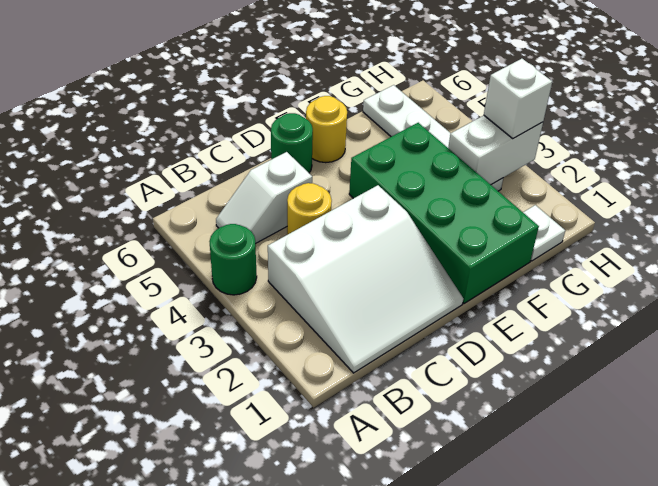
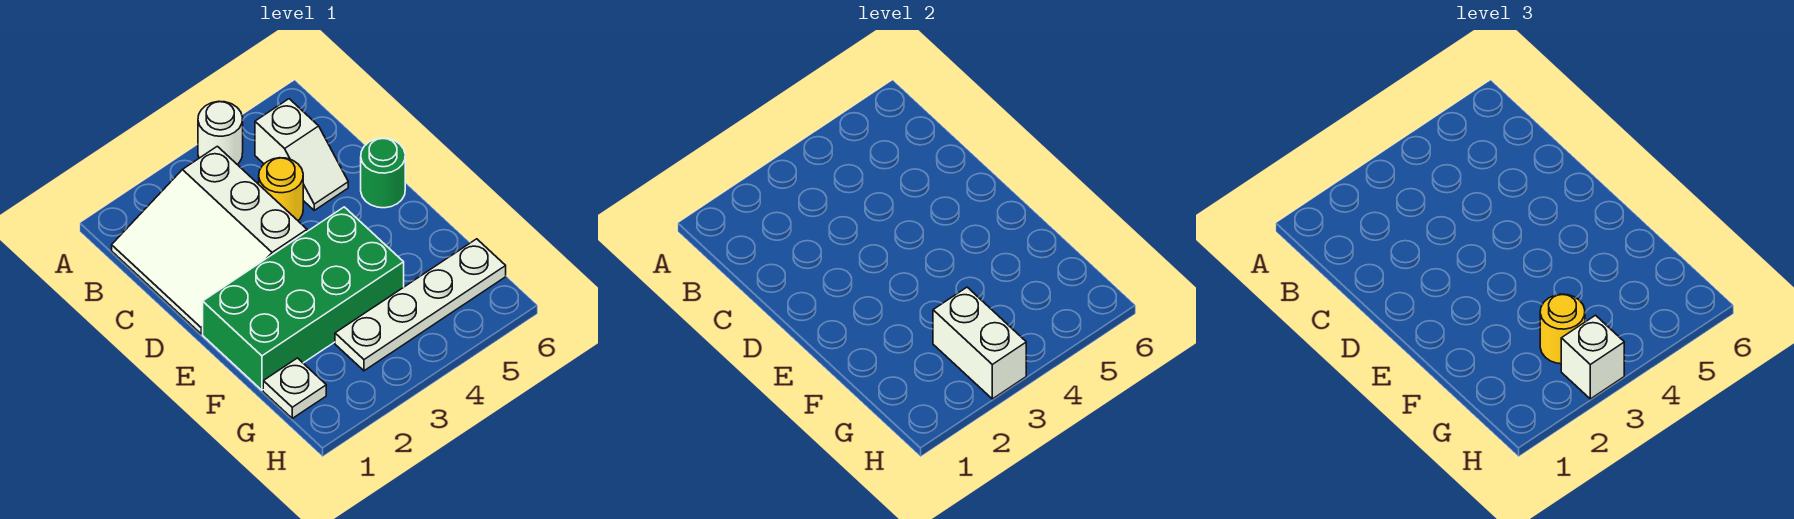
green round brick A4 level 1 -> white round brick A4 level 1
white slope B5:C5 level 1 top C -> white slope B5:C5 level 1 top B
yellow round brick E6 level 1 -> yellow round brick G3 level 3

